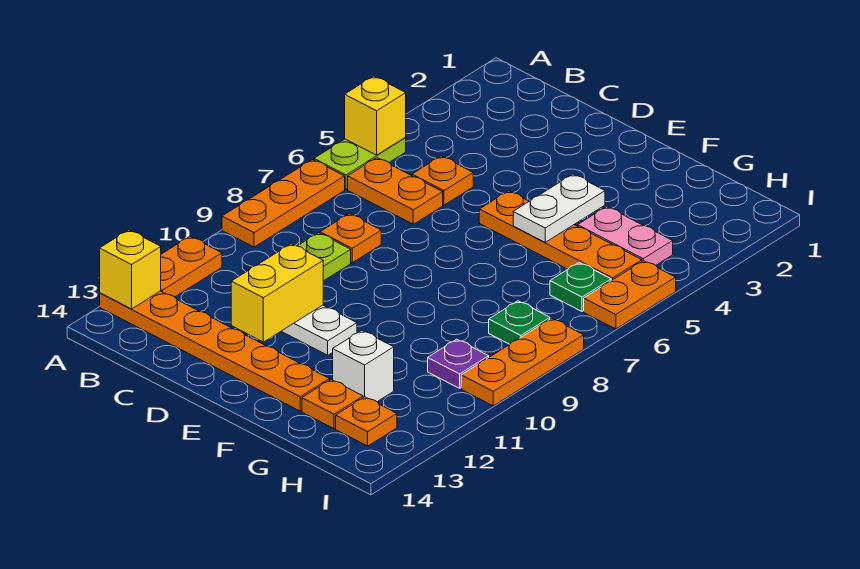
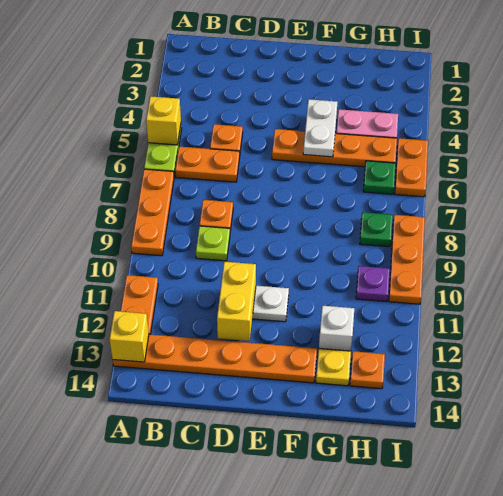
orange plate G13 level 1 -> yellow plate G13 level 1

